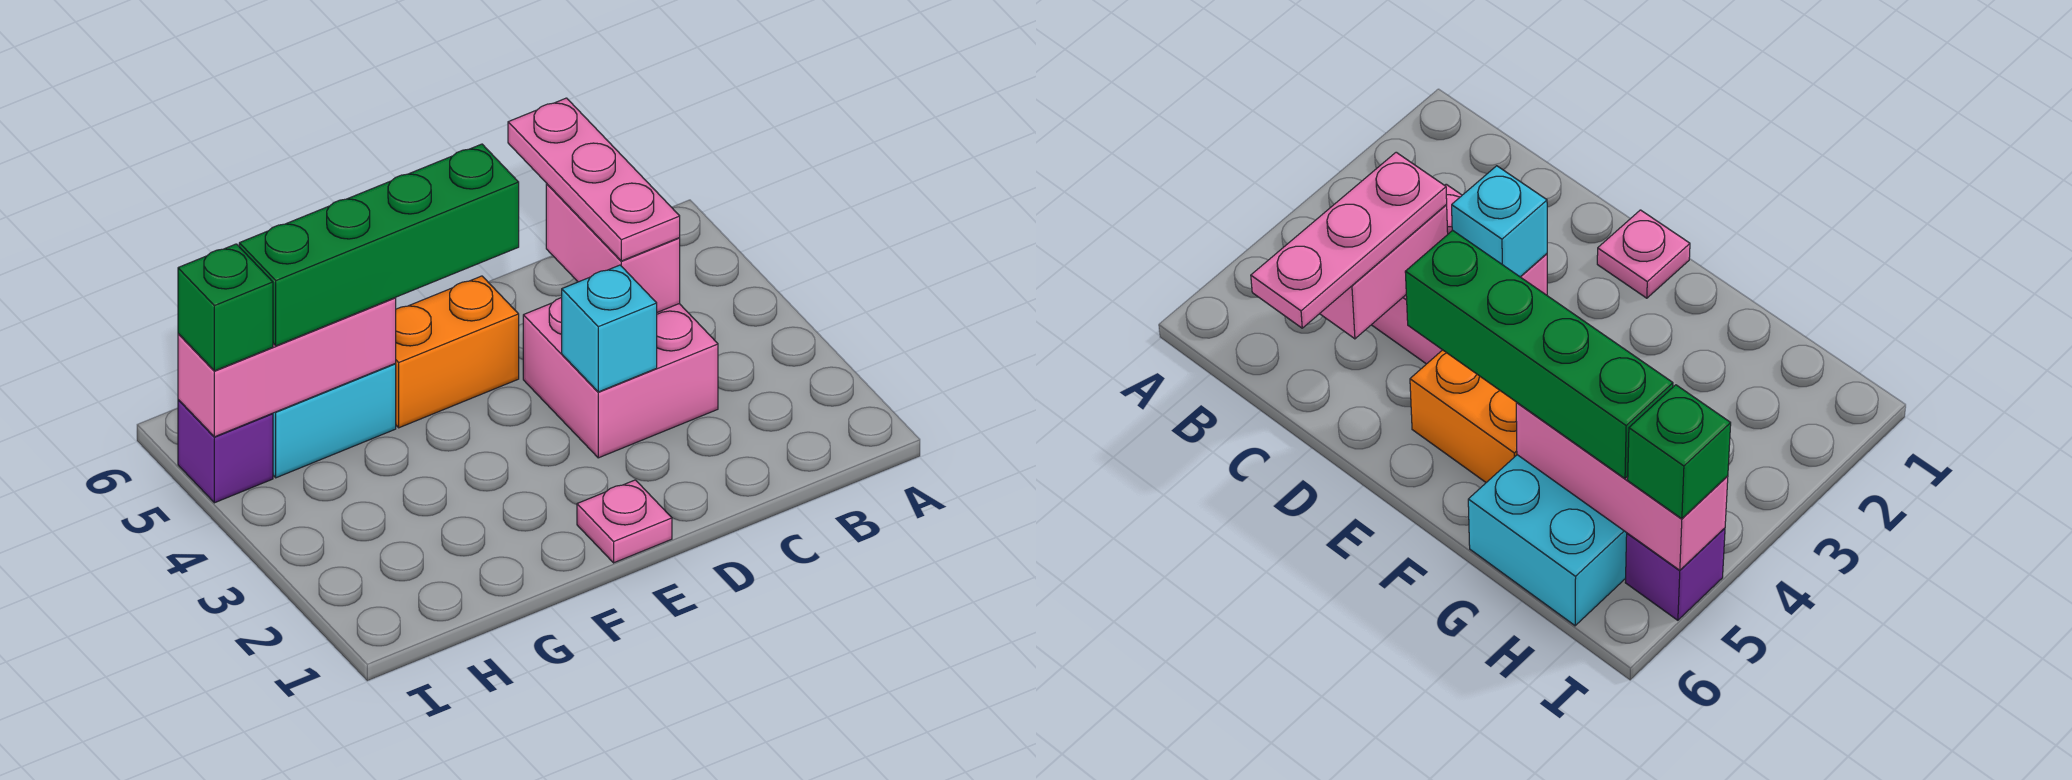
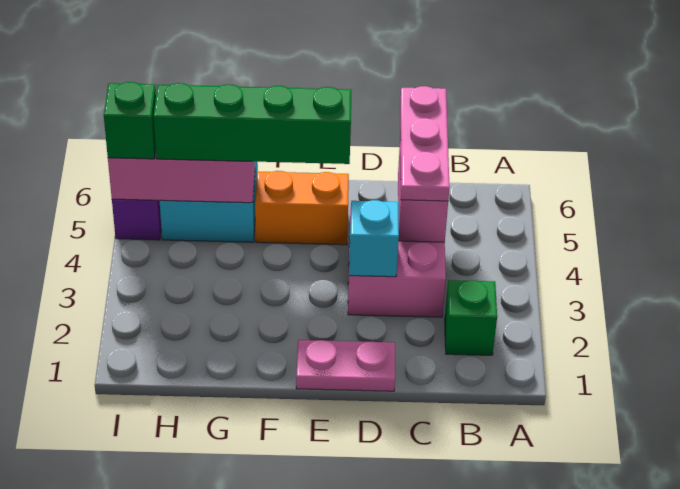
none -> green brick B2 level 1
pink plate E1 level 1 -> pink plate D1:E1 level 1

